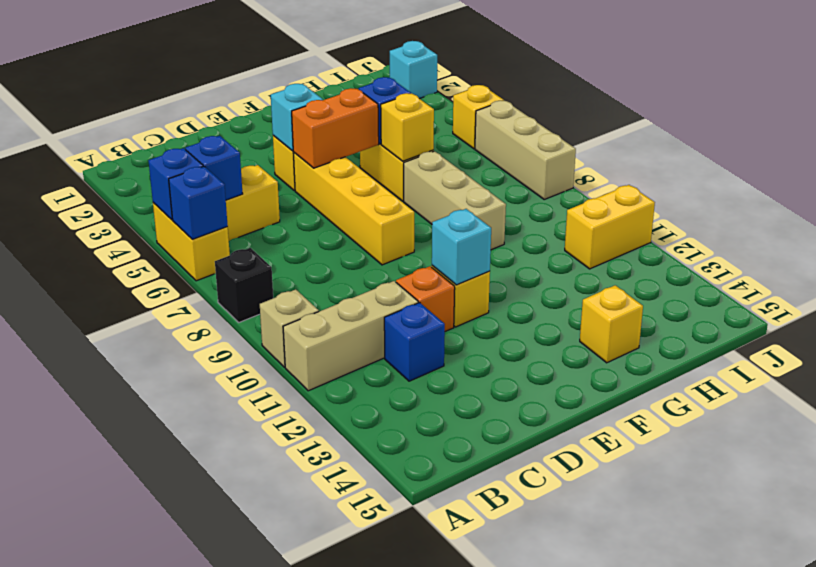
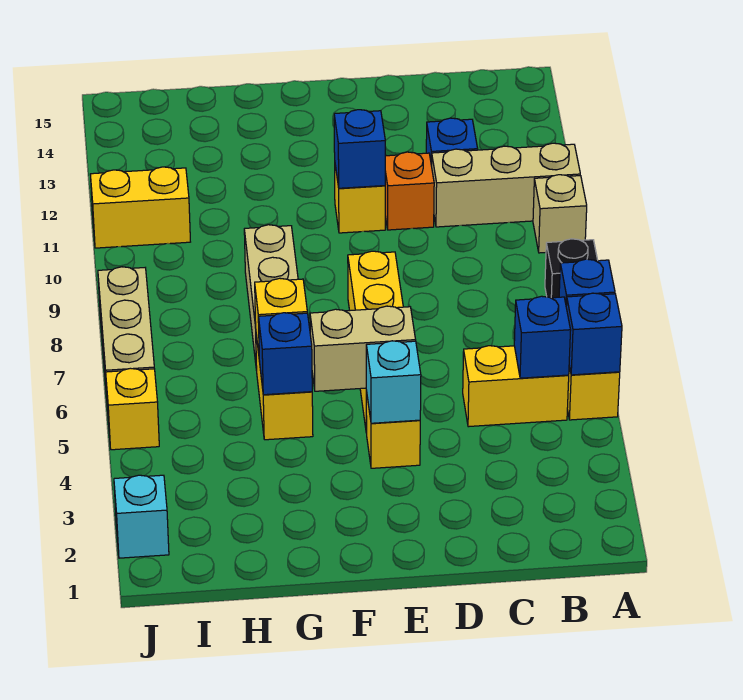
orange brick E5:F5 level 2 -> tan brick E5:F5 level 2
cyan brick E11 level 2 -> blue brick E11 level 2
yellow brick G14 level 1 -> none

